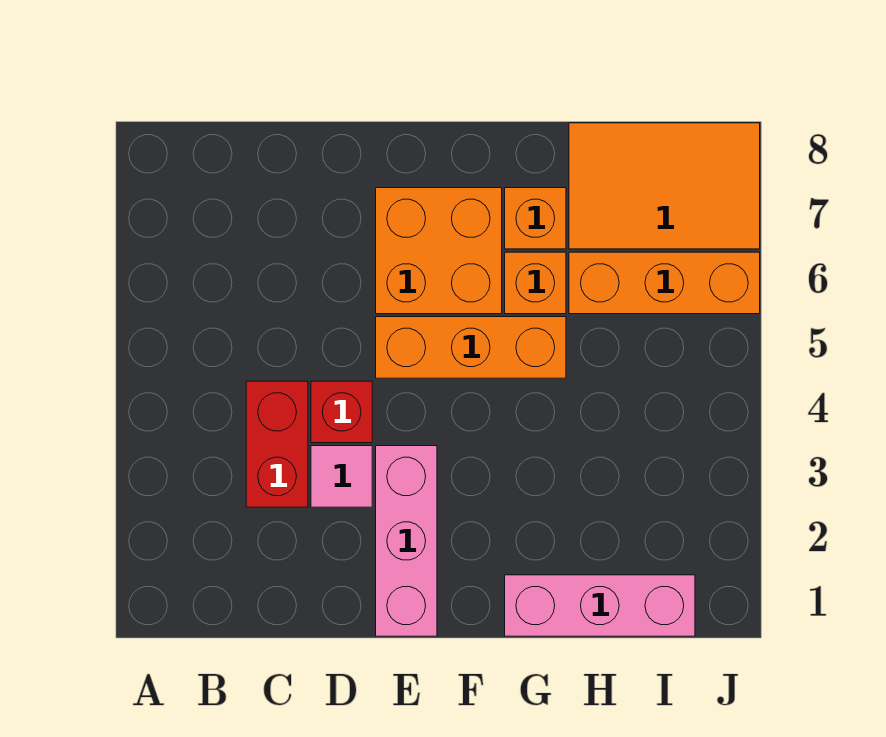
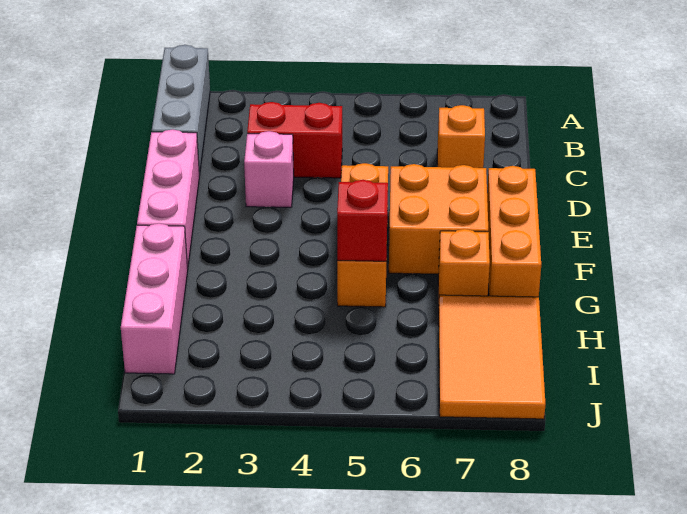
none -> grey brick A1:C1 level 1
pink tile D3 level 1 -> pink brick D3 level 1
red brick D4 level 1 -> red brick G5 level 2
pink brick E1:E3 level 1 -> pink brick D1:F1 level 1
orange brick G6 level 1 -> orange brick C7 level 1
orange brick H6:J6 level 1 -> orange brick E8:G8 level 1

